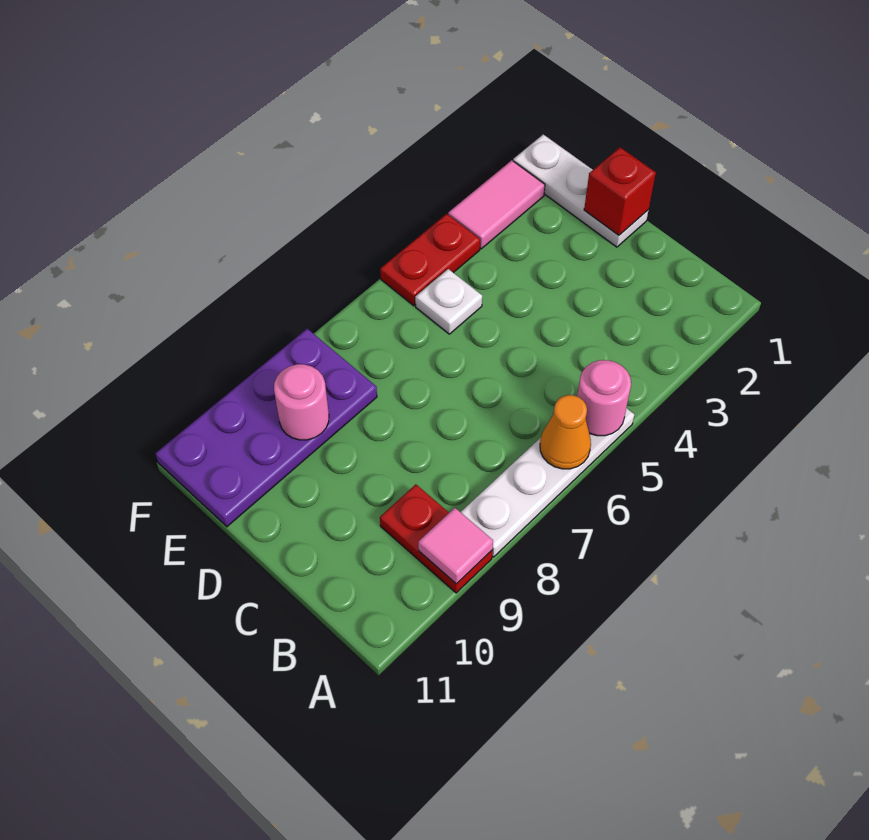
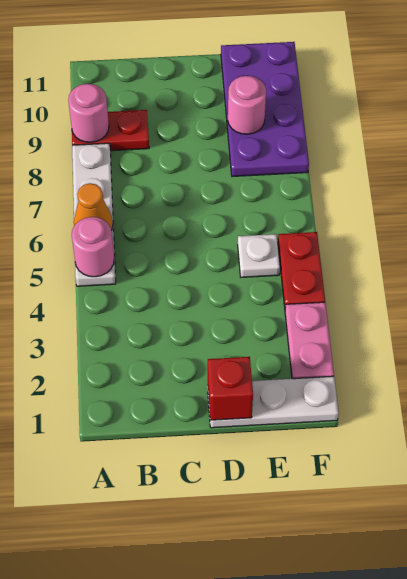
pink tile A9 level 2 -> pink round brick A9 level 2
pink tile F2:F3 level 1 -> pink plate F2:F3 level 1

